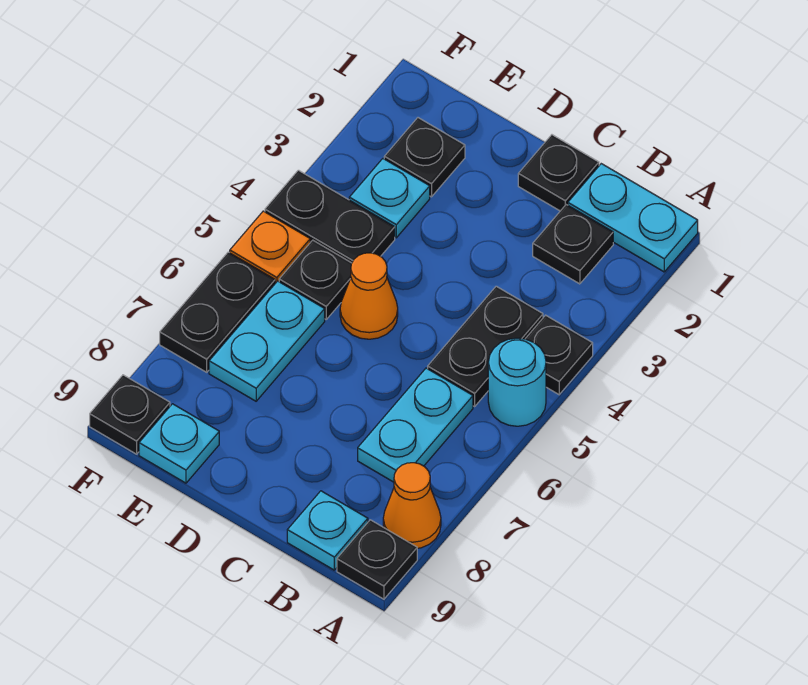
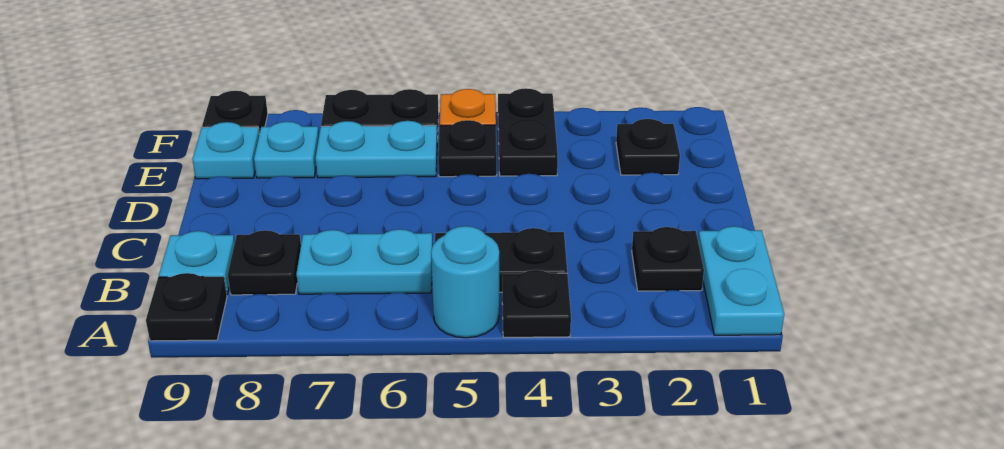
orange cone A8 level 1 -> none
black plate C1 level 1 -> black plate B8 level 1
orange cone D5 level 1 -> none
cyan plate E3 level 1 -> cyan plate E8 level 1

